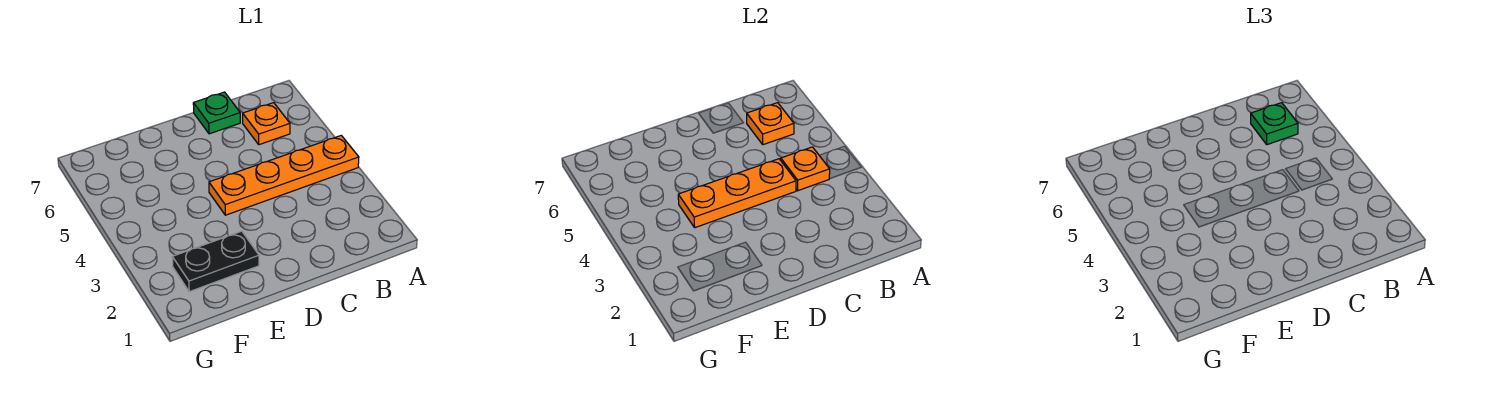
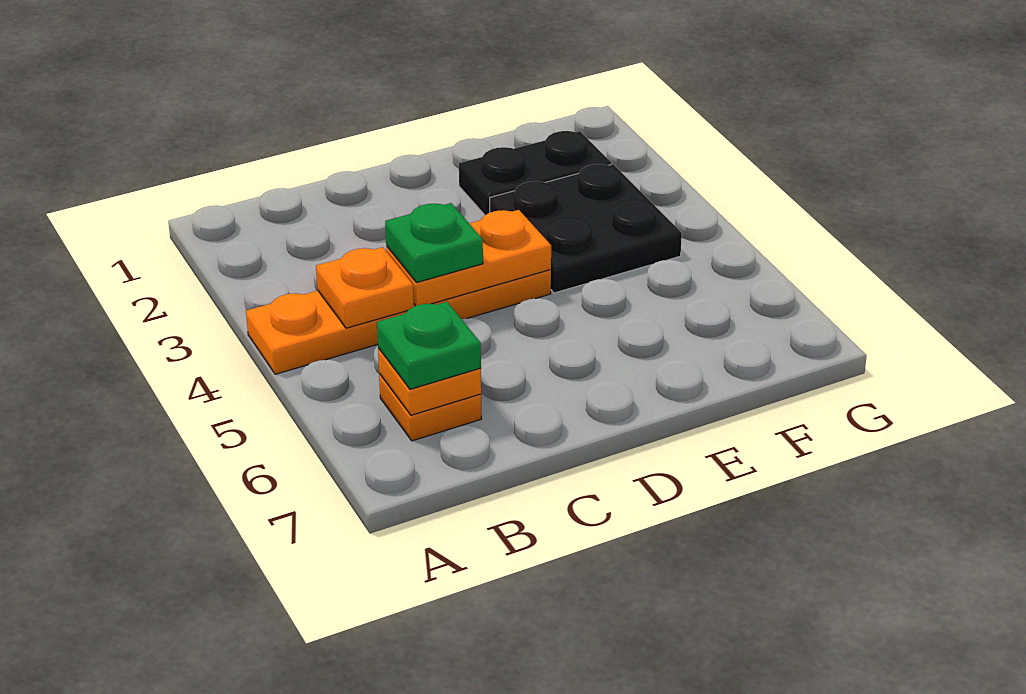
orange plate C4:E4 level 2 -> orange plate C4:D4 level 2
green plate C7 level 1 -> green plate C4 level 3
none -> black plate E3:F4 level 1

